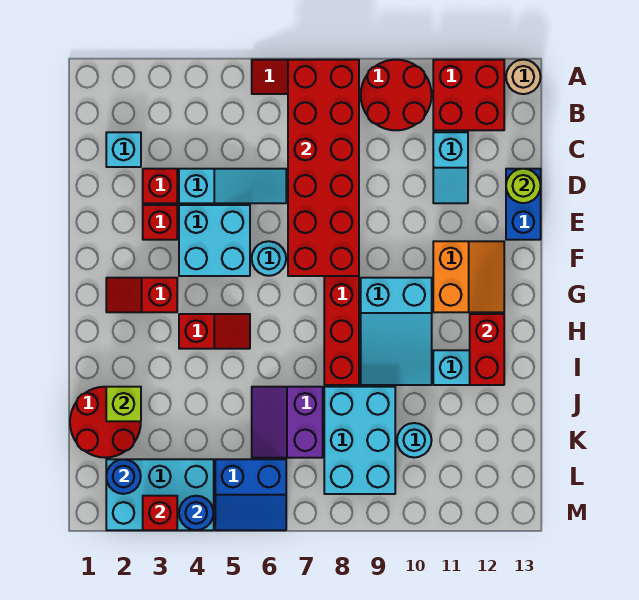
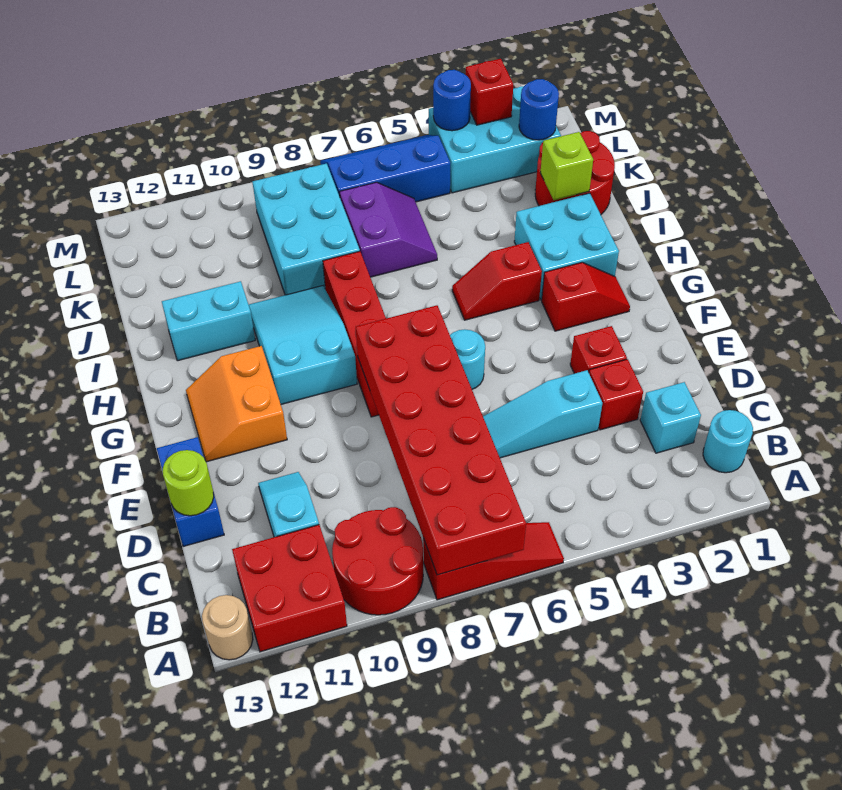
cyan brick E4:F5 level 1 -> cyan brick H2:I3 level 1
red brick H12:I12 level 2 -> none
cyan round brick K10 level 1 -> cyan round brick B1 level 1
blue slope L5:M6 level 1 top L -> blue slope L5:M7 level 1 top L

